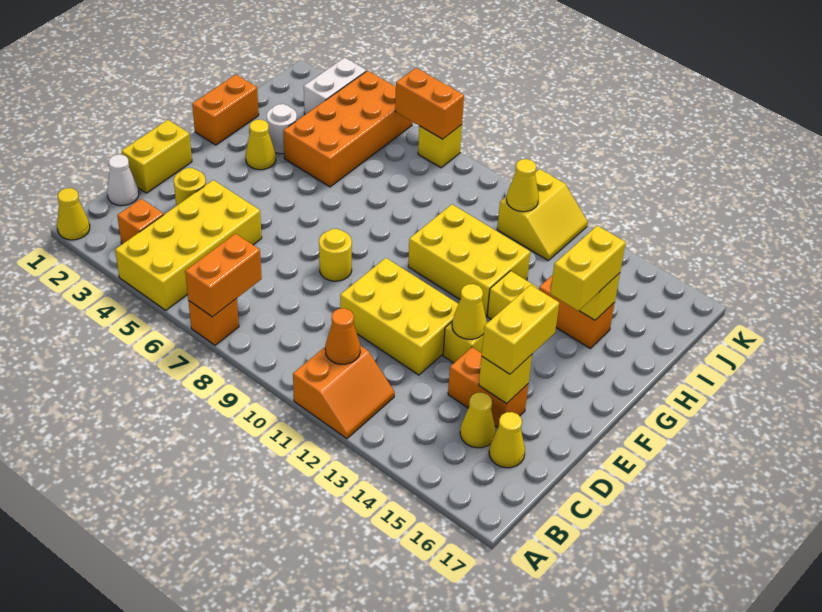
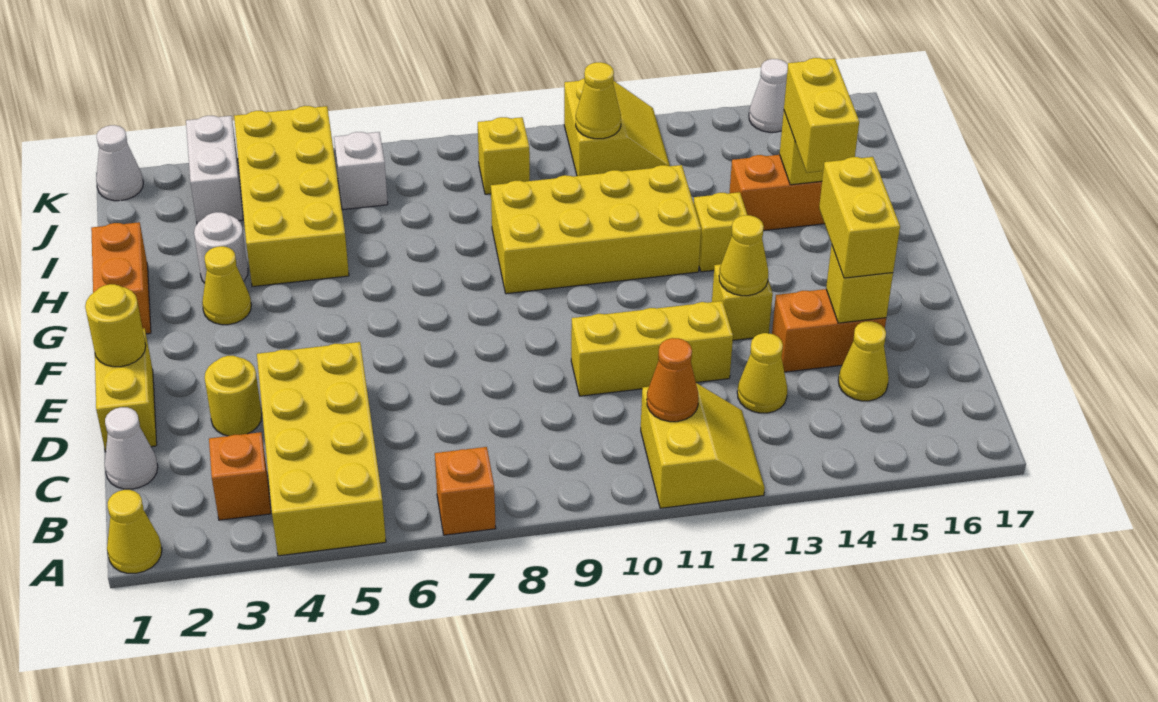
orange brick A7:B7 level 2 -> none
orange slope A11:B12 level 1 top 11 -> yellow slope A11:B12 level 1 top 11
yellow cone C16 level 1 -> yellow cone C13 level 1
yellow brick D10:E12 level 1 -> yellow brick D10:D12 level 1
yellow round brick E8 level 1 -> yellow round brick E1 level 2
yellow brick G10:H12 level 1 -> yellow brick G9:H12 level 1
orange brick H4:K5 level 1 -> yellow brick H4:K5 level 1
none -> white brick J6 level 1
none -> white cone K1 level 1
orange brick K6:K7 level 2 -> none
yellow brick K7 level 1 -> yellow brick J9 level 1
none -> white cone K15 level 1

